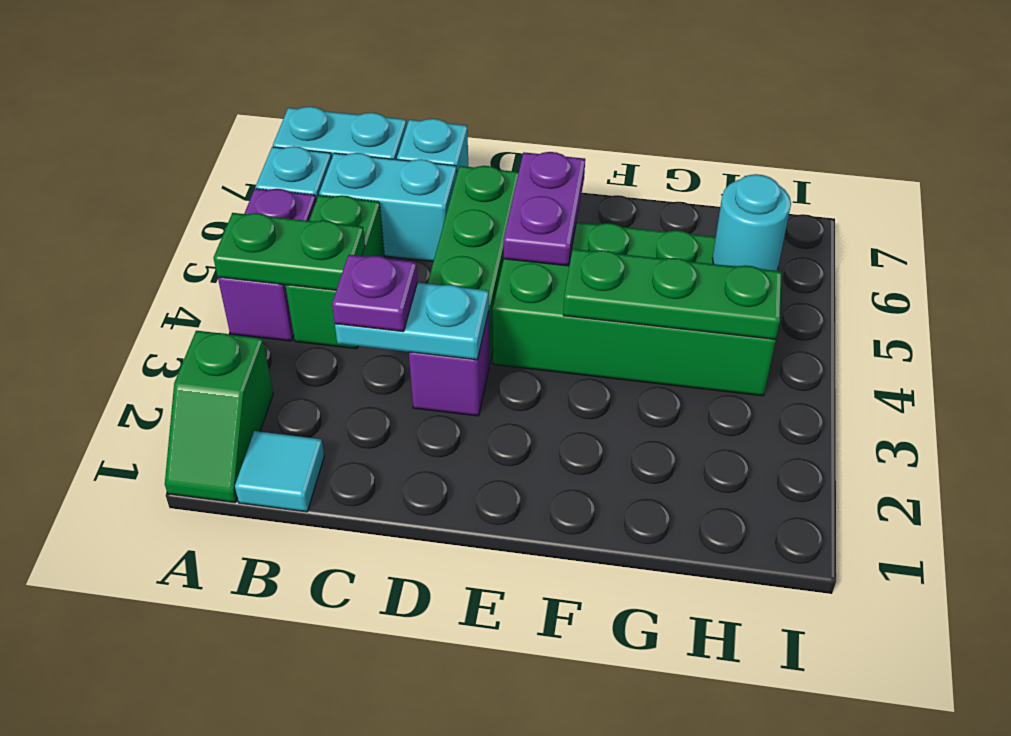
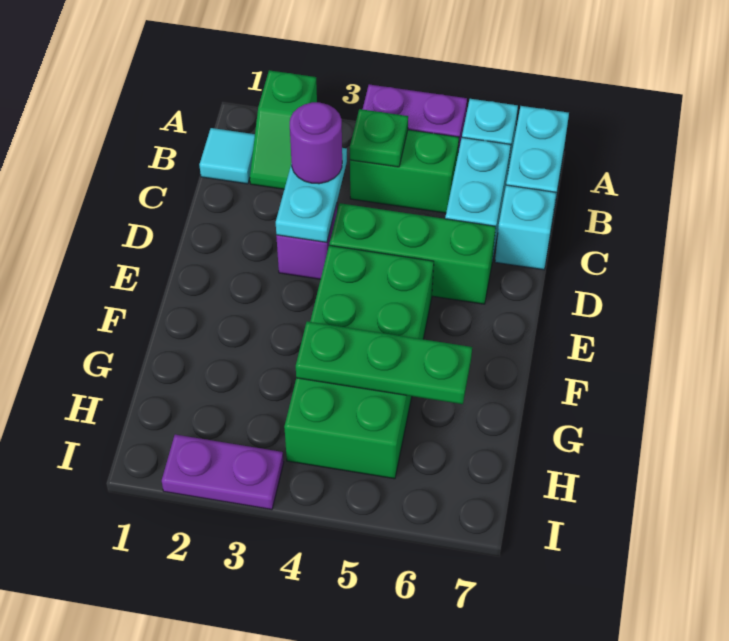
green slope A1:A2 level 1 top 2 -> green slope A2:B2 level 1 top A
green plate A4:B4 level 2 -> green plate B4 level 2
purple plate C3 level 3 -> purple round brick C3 level 3
purple plate E5:E6 level 2 -> purple plate I2:I3 level 1
green plate F4:H4 level 2 -> green plate G4:G6 level 2
cyan round brick H5 level 2 -> none

